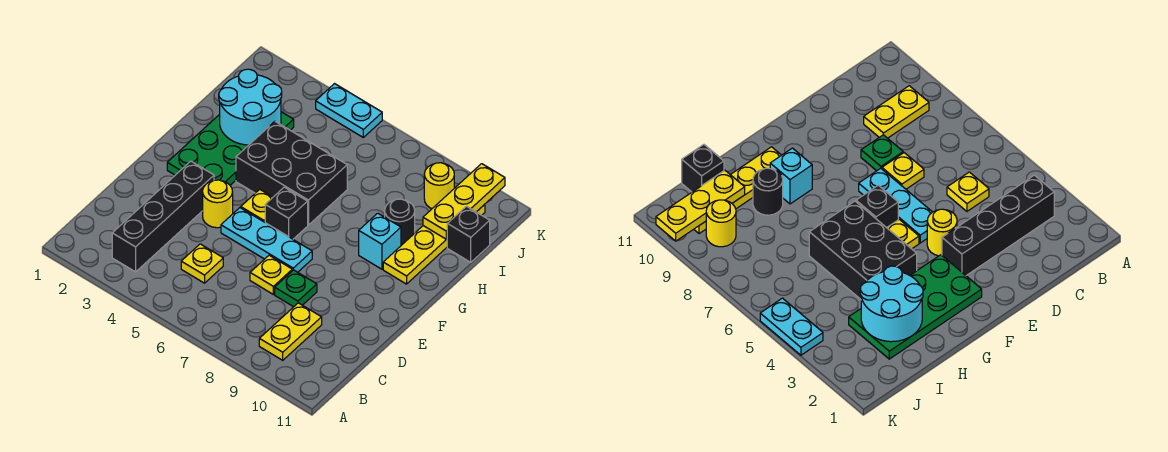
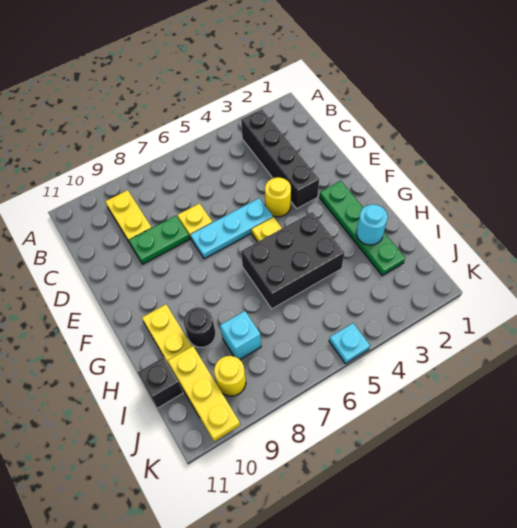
yellow plate C5 level 1 -> none
green plate D8 level 1 -> green plate D8:D9 level 1
green plate F2:I3 level 1 -> green plate F2:I2 level 1
black brick F6 level 1 -> none
cyan brick G9 level 1 -> cyan brick I8 level 1
cyan round brick H2:I3 level 2 -> cyan round brick H2 level 2
cyan plate K4:K5 level 1 -> cyan plate K5 level 1

